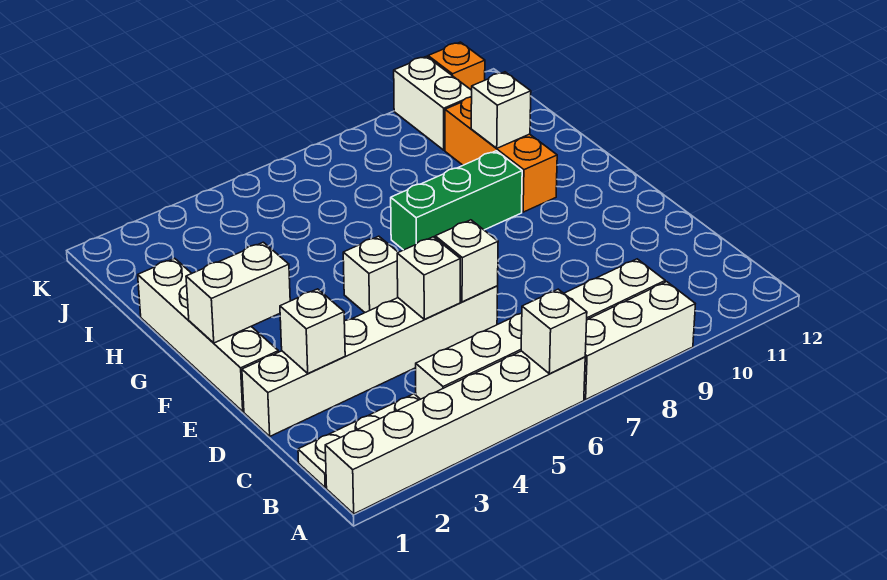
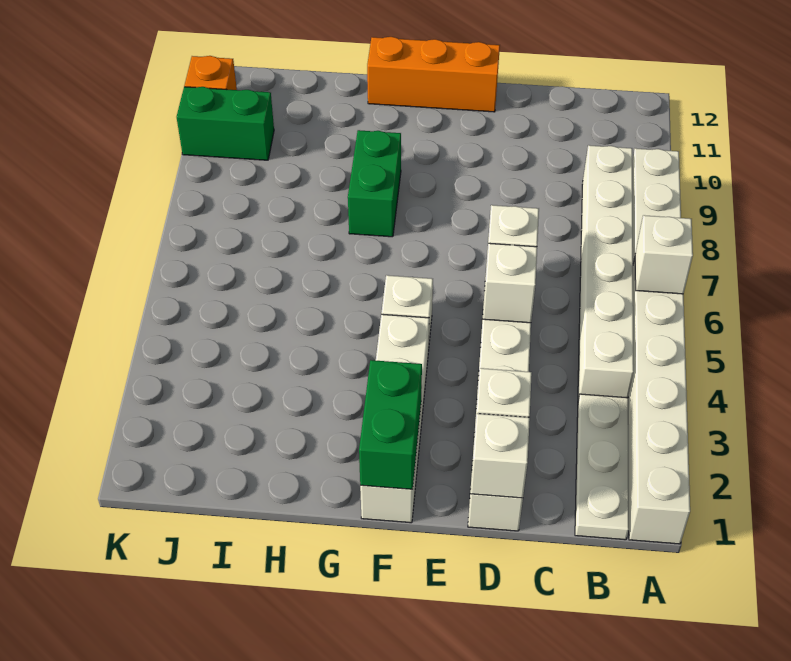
white brick E1:H1 level 1 -> white brick F1:F4 level 1
white brick F1:F2 level 2 -> green brick F1:F2 level 2
green brick G7:G9 level 1 -> green brick G8:G9 level 1
orange brick G10:I10 level 1 -> orange brick E12:G12 level 1
white brick H10 level 2 -> white brick D1 level 2
white brick J10:K10 level 1 -> green brick J10:K10 level 1

